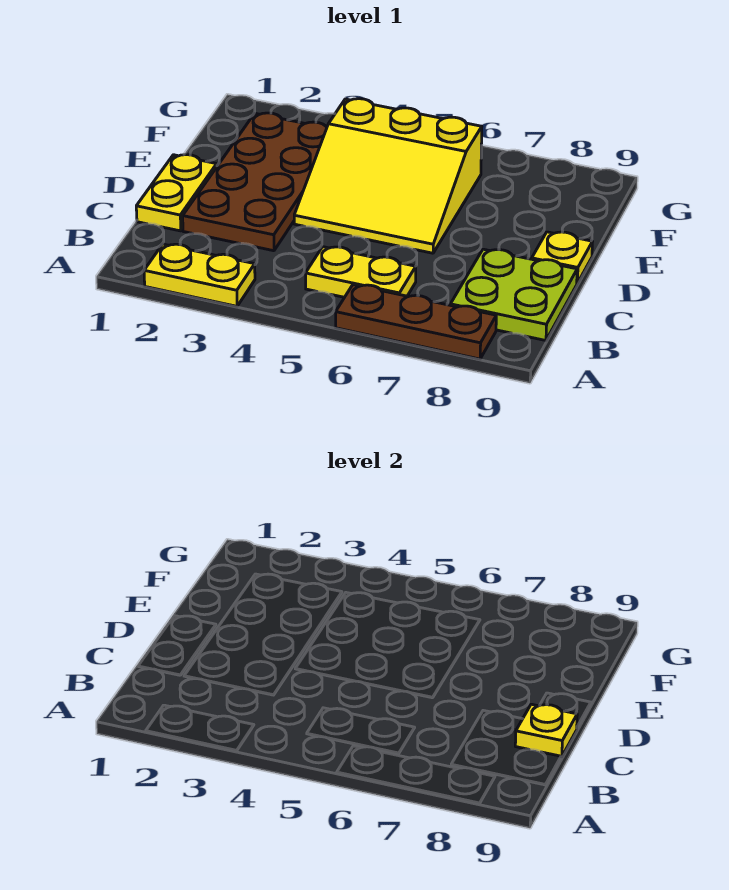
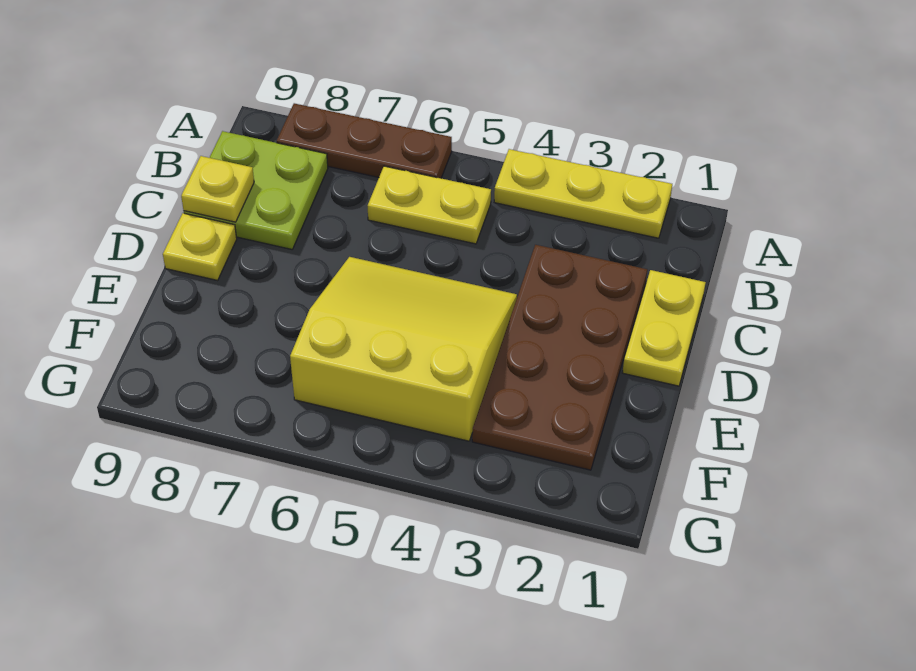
yellow plate A2:A3 level 1 -> yellow plate A2:A4 level 1

